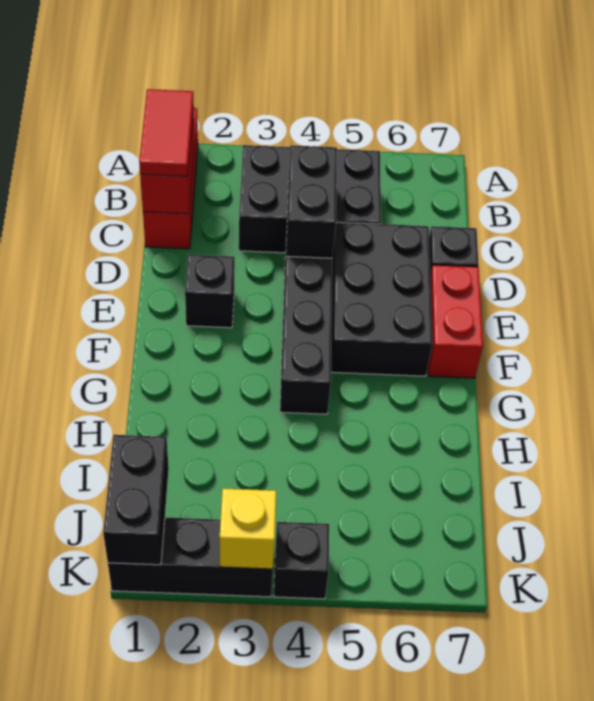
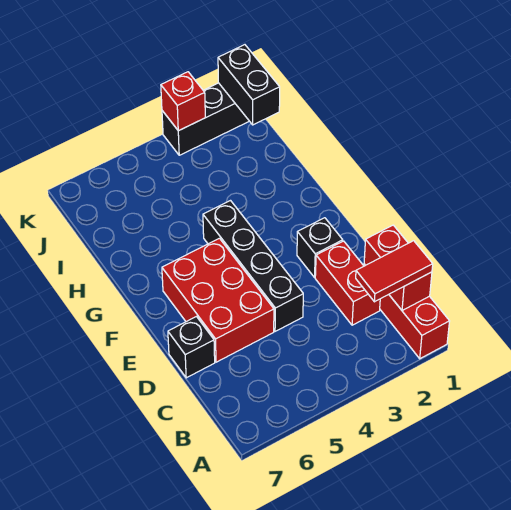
red tile B1:C1 level 3 -> red tile B1:B2 level 3
black brick B3:C5 level 1 -> none
black brick C4:D4 level 2 -> none
black brick D5:F6 level 1 -> red brick D5:F6 level 1
red brick E7:F7 level 1 -> red brick C2:D2 level 1
yellow brick K3 level 2 -> red brick K3 level 2
black brick K4 level 1 -> none

